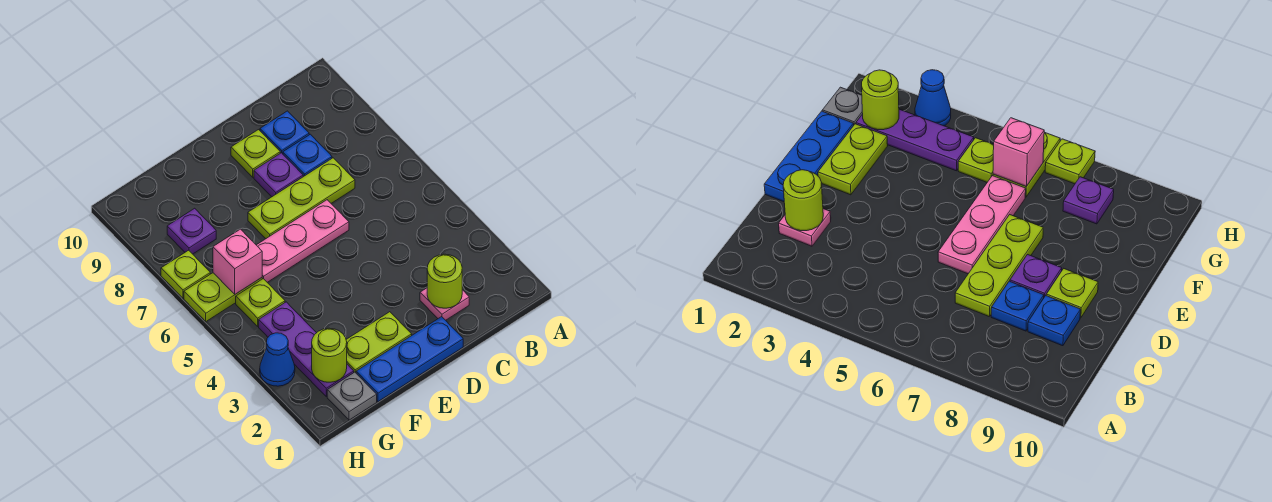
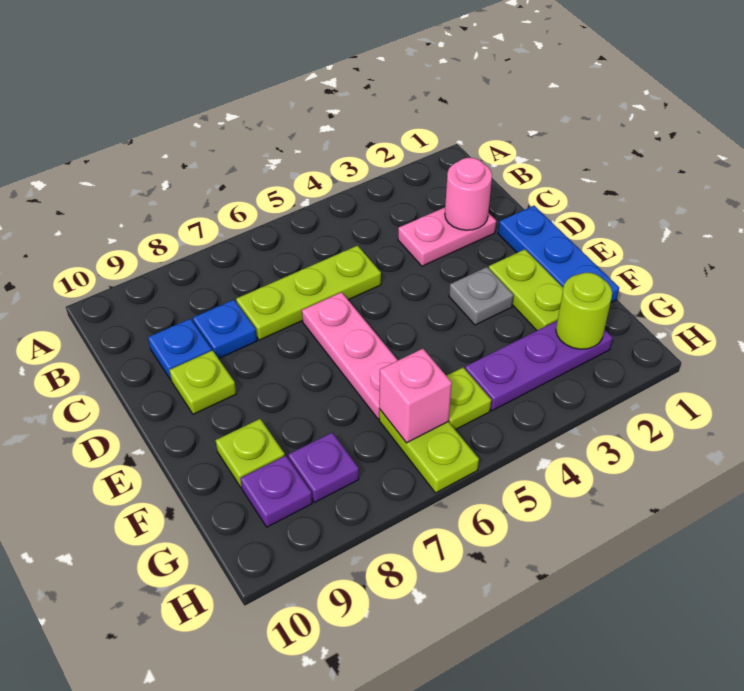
pink plate C2 level 1 -> pink plate C2:C3 level 1
lime round brick C2 level 2 -> pink round brick C2 level 2
lime plate C7:E7 level 1 -> lime plate C5:C7 level 1
purple plate D8 level 1 -> purple plate G9 level 1
grey plate G1 level 1 -> grey plate E3 level 1
blue cone H3 level 1 -> none
lime plate H7 level 1 -> lime plate F9 level 1

